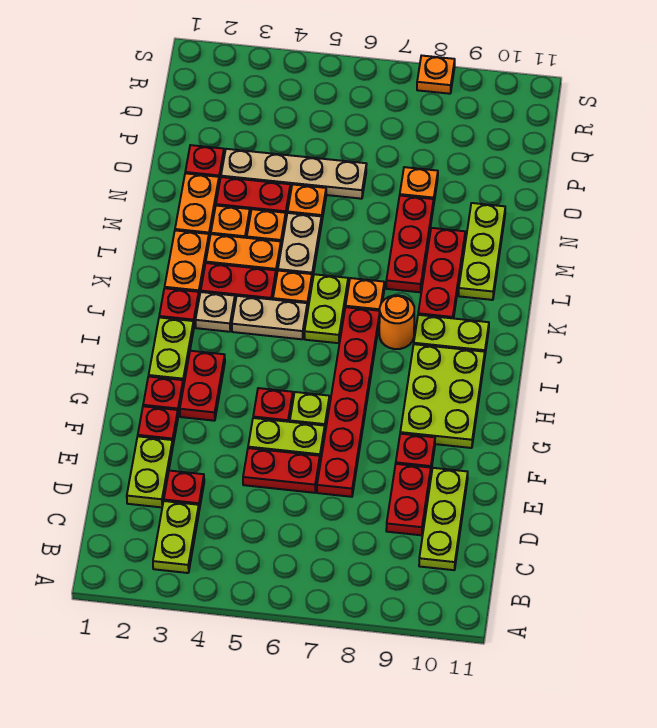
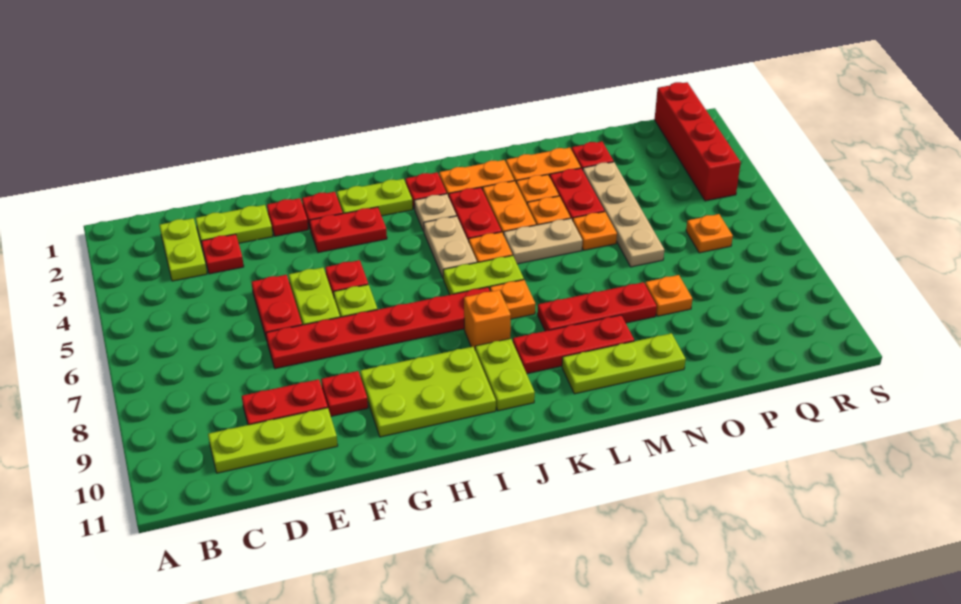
lime plate B3:C3 level 1 -> lime plate C2:C3 level 1
orange round brick J8 level 1 -> orange brick J8 level 1
none -> red brick R1:R4 level 1
orange plate S8 level 1 -> orange plate Q6 level 1

